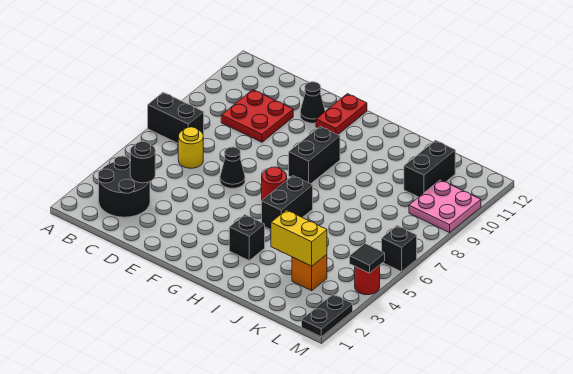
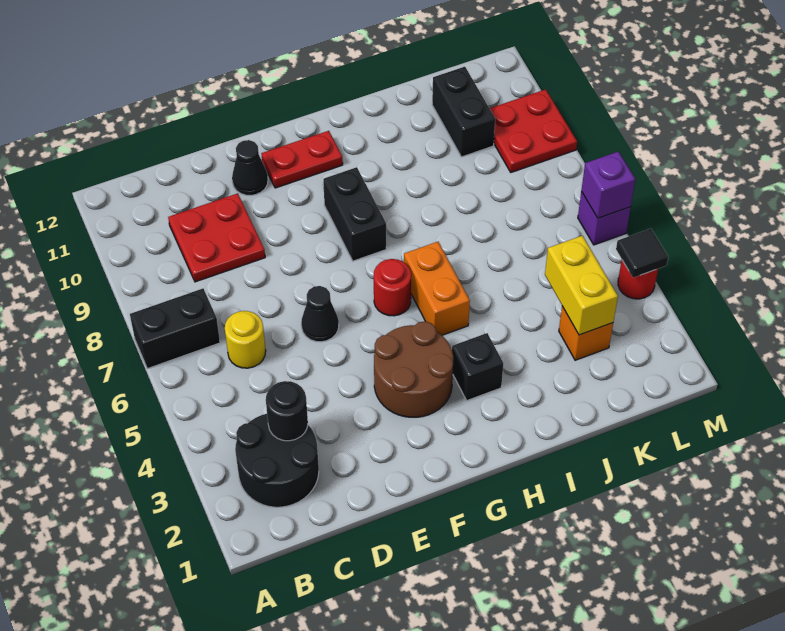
none -> brown round brick F3:G4 level 1
red plate F11:F12 level 1 -> red plate F11:G11 level 1
black brick H5:H6 level 1 -> orange brick H5:H6 level 1
yellow brick J3:K3 level 2 -> yellow brick K3:K4 level 2
pink plate L9:M10 level 1 -> red plate L9:M10 level 1
black plate M1:M2 level 1 -> none
black brick M6 level 1 -> purple brick M6 level 1
none -> purple brick M6 level 2

